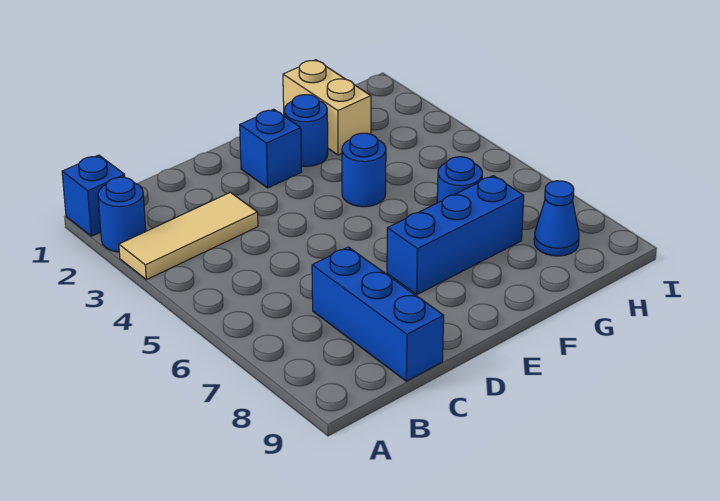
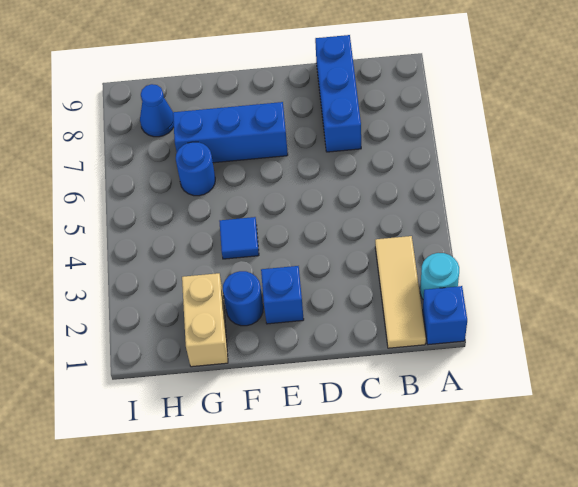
blue round brick A2 level 1 -> cyan round brick A2 level 1
tan tile A3:C3 level 1 -> tan tile B1:B3 level 1
blue round brick F4 level 1 -> blue tile F4 level 1

